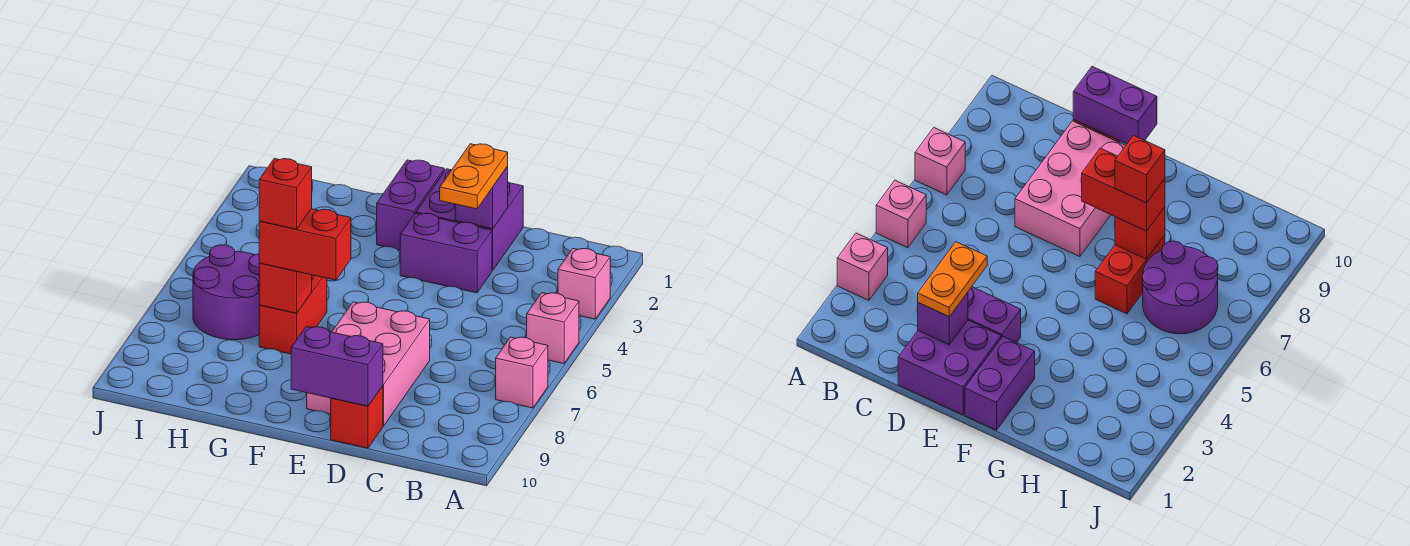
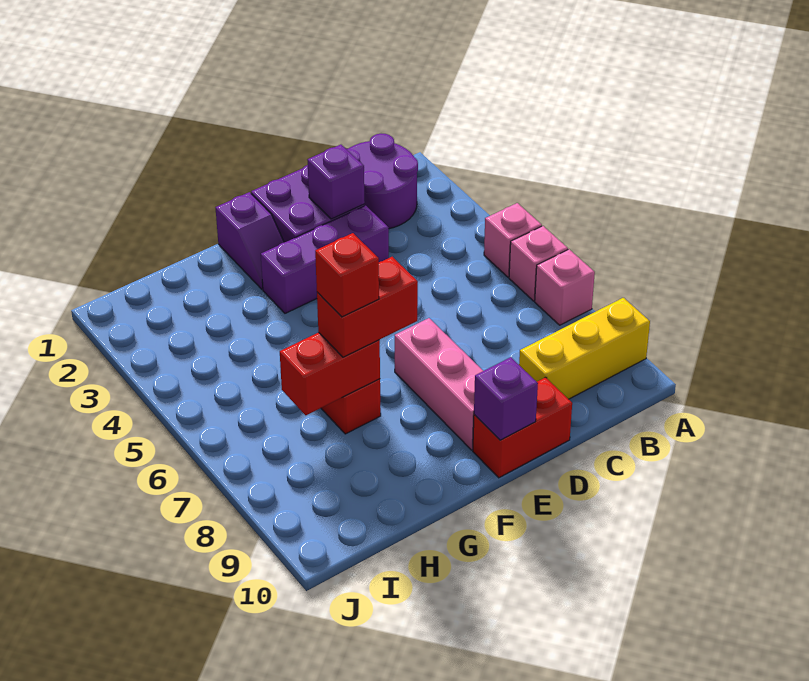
pink brick A3 level 1 -> pink brick A6 level 1
none -> yellow brick A9:C9 level 1
orange plate D2:D3 level 3 -> none
purple brick D3:E3 level 1 -> purple brick D3:F3 level 1
pink brick D7:E9 level 1 -> pink brick E7:E9 level 1
red brick D10 level 1 -> red brick D10:E10 level 1
purple brick D10:E10 level 2 -> purple brick E10 level 2
purple brick F1:F2 level 1 -> purple slope F1:F2 level 1 top 1
red brick G7 level 2 -> red brick G7:H7 level 2
purple round brick H6:I7 level 1 -> purple round brick B1:C2 level 1

